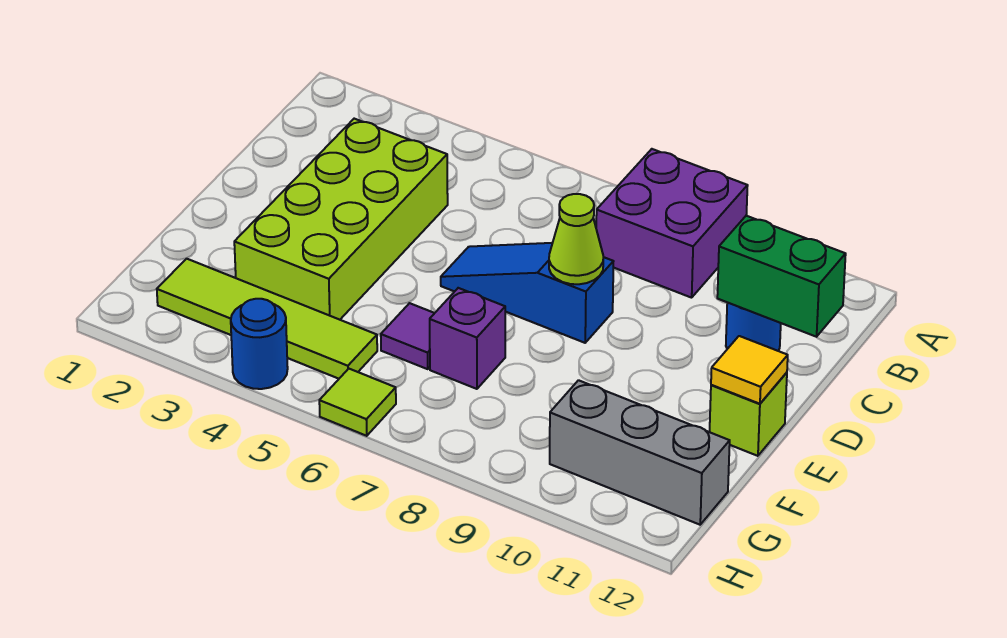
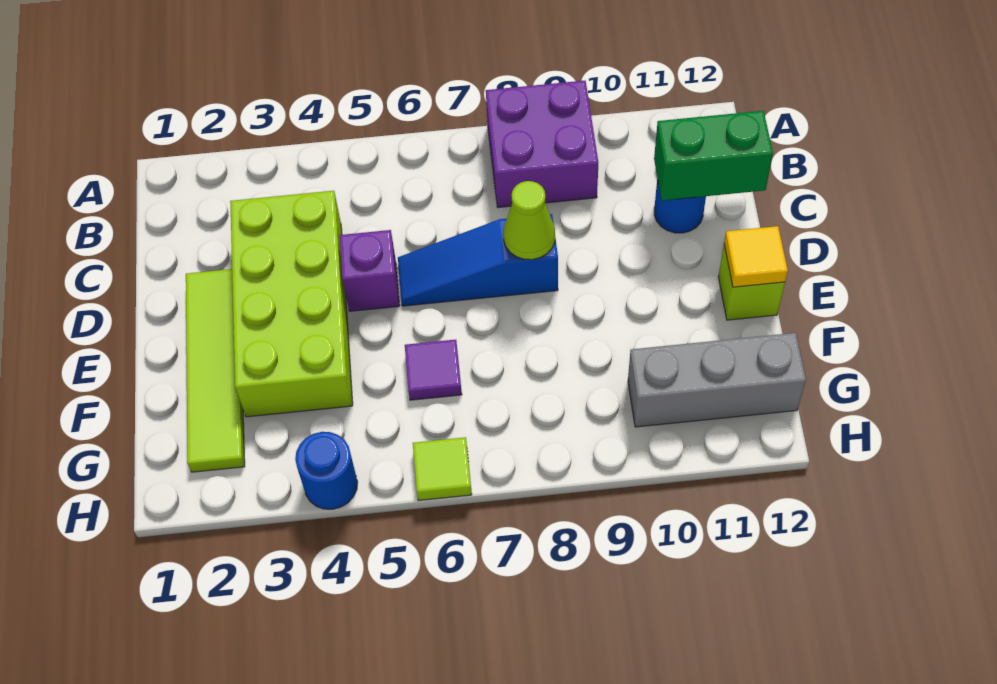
purple brick F7 level 1 -> purple brick D5 level 1
lime tile G2:G5 level 1 -> lime tile D2:G2 level 1

